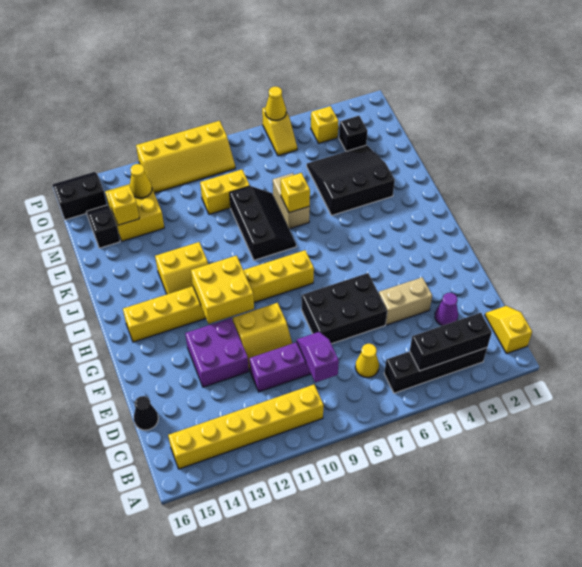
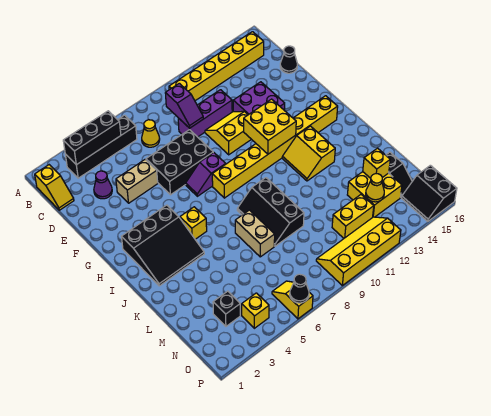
none -> purple slope G7:G8 level 1 top 8
yellow slope I12:J13 level 1 top J -> yellow slope I12:J13 level 1 top 13
black slope K3:M5 level 1 top K -> black slope H2:J4 level 1 top H
yellow brick K7 level 2 -> yellow brick I5 level 1
yellow brick M9:M10 level 1 -> yellow brick N11:N12 level 1
black slope O15:P16 level 1 top O -> black slope O15:P16 level 1 top 16
yellow cone P6 level 2 -> black cone P6 level 2

